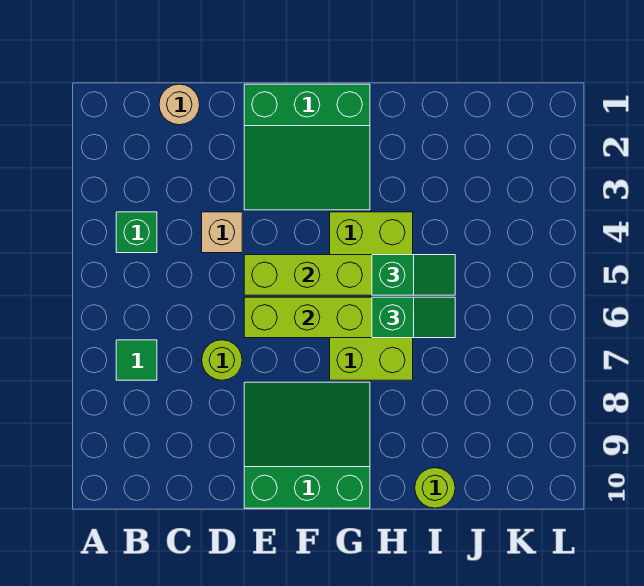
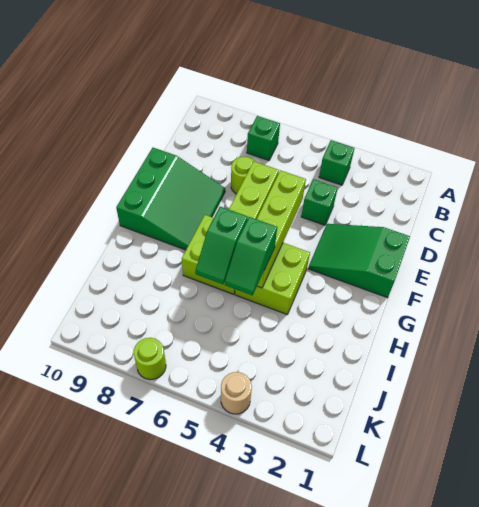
green tile B7 level 1 -> green brick B7 level 1
tan round brick C1 level 1 -> tan round brick L4 level 1
tan brick D4 level 1 -> green brick D4 level 1
green slope E1:G3 level 1 top 1 -> green slope E1:F3 level 1 top 1
lime round brick I10 level 1 -> lime round brick L7 level 1

